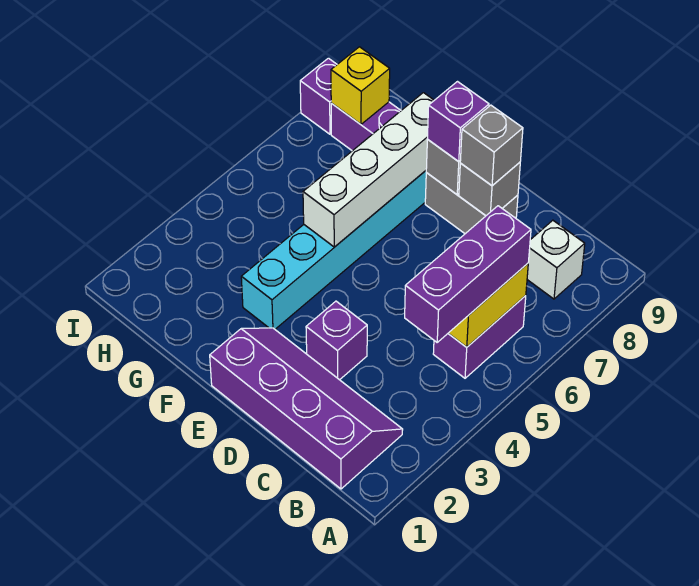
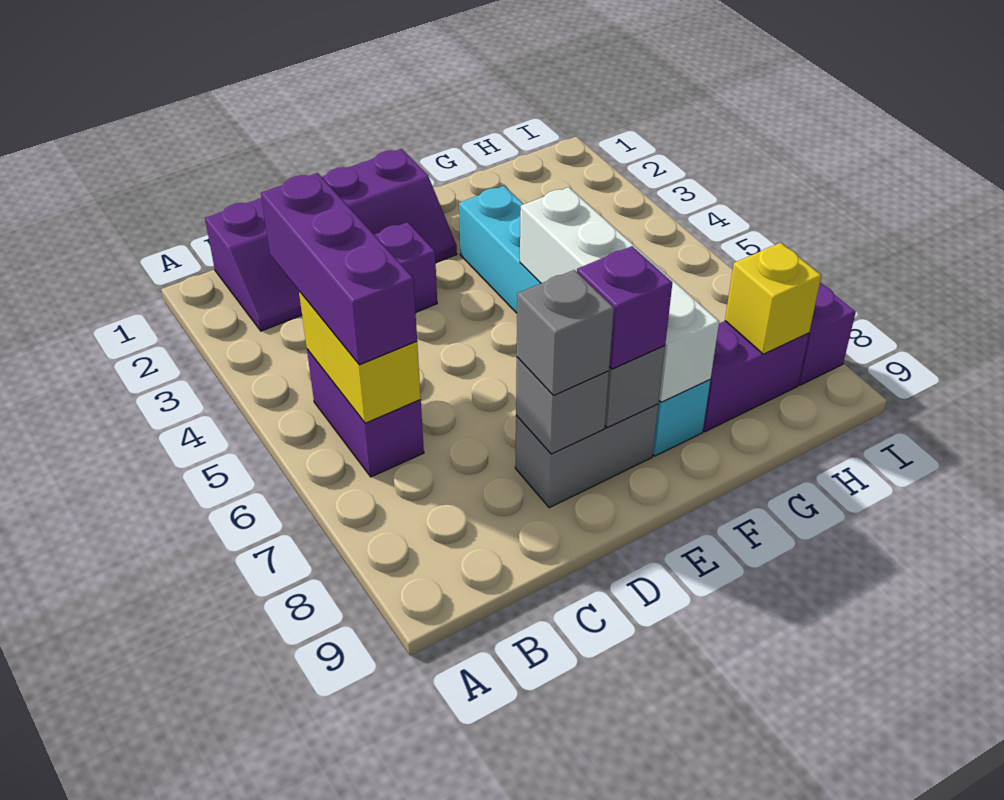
white brick B8 level 1 -> none

